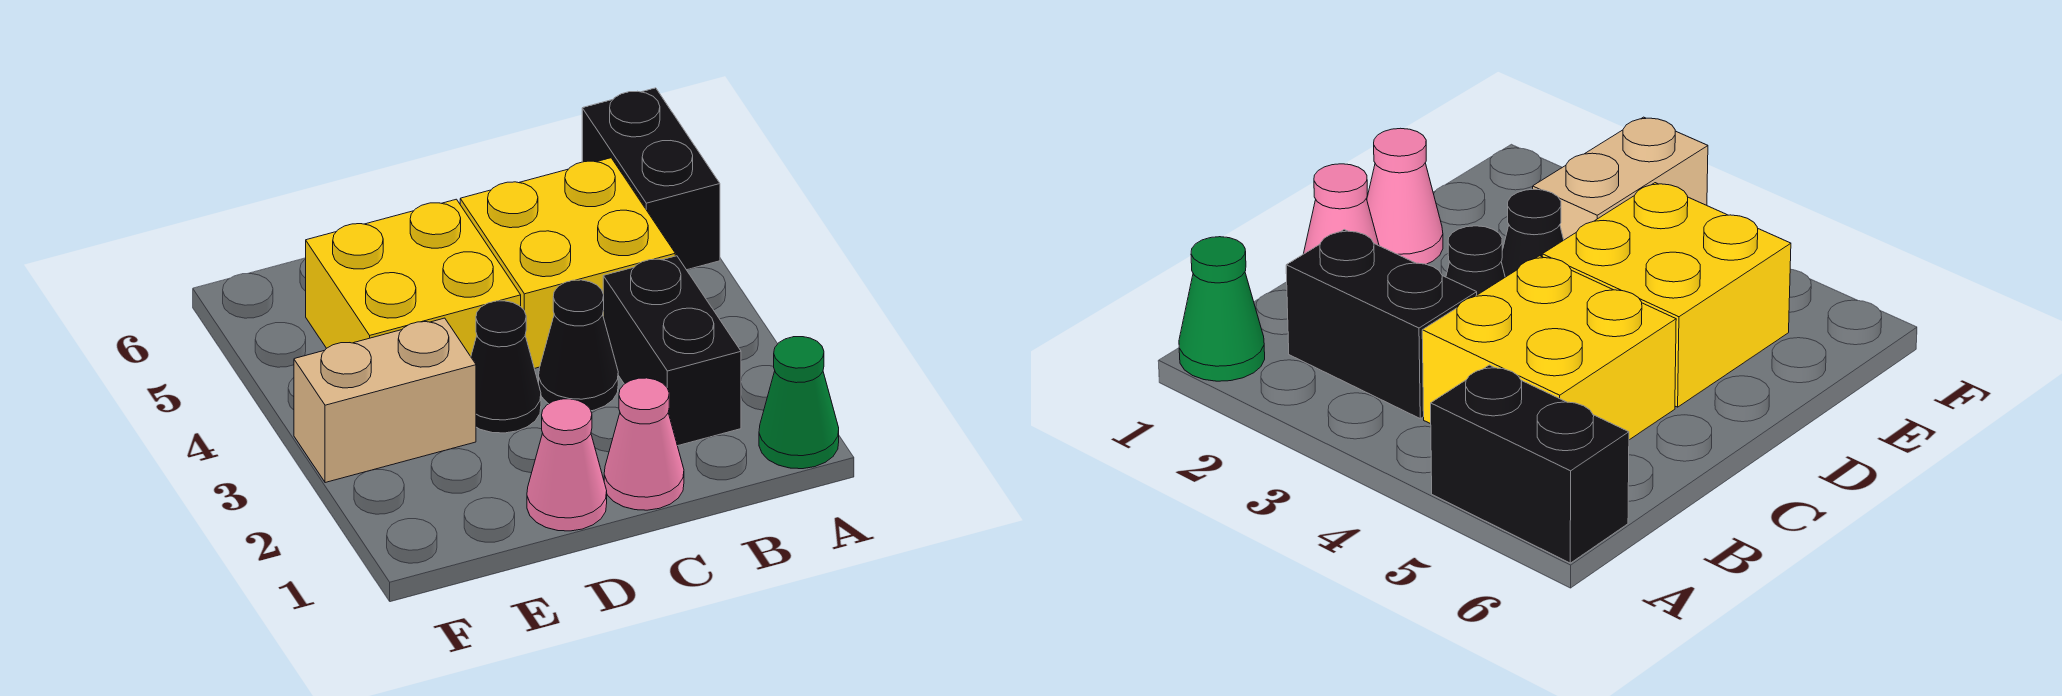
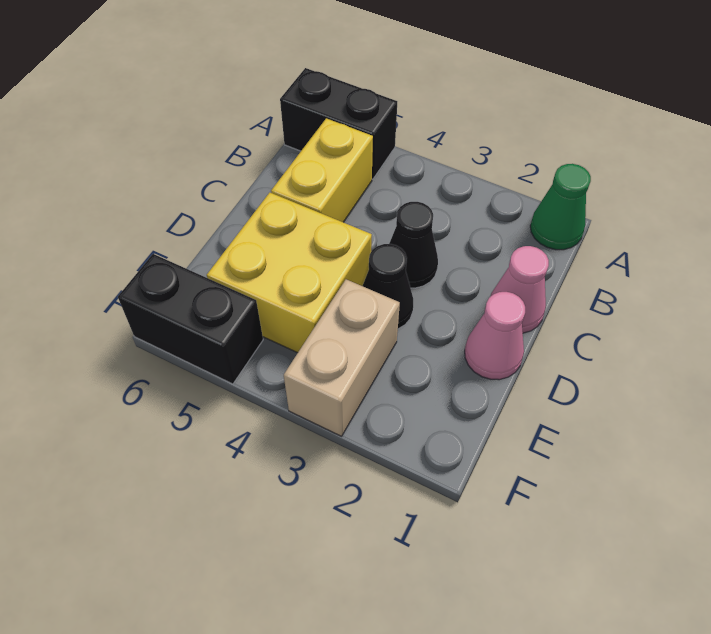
black brick B2:B3 level 1 -> black brick F5:F6 level 1
yellow brick B4:C5 level 1 -> yellow brick B5:C5 level 1

